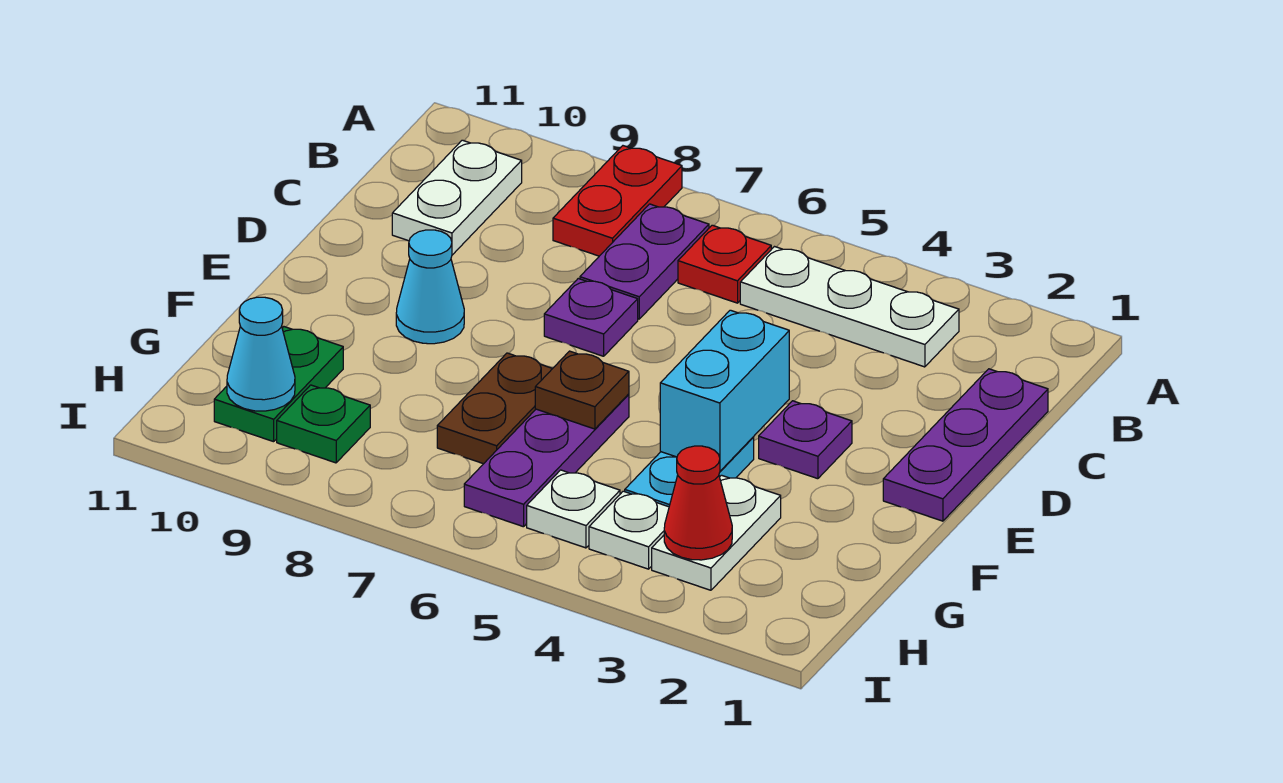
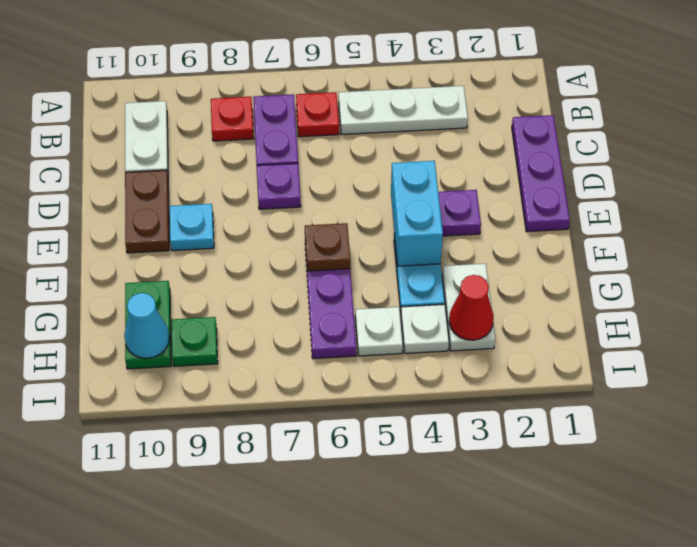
red plate A8:B8 level 1 -> red plate B8 level 1
cyan cone E9 level 1 -> cyan plate E9 level 1
brown plate F7:G7 level 1 -> brown plate D10:E10 level 1

